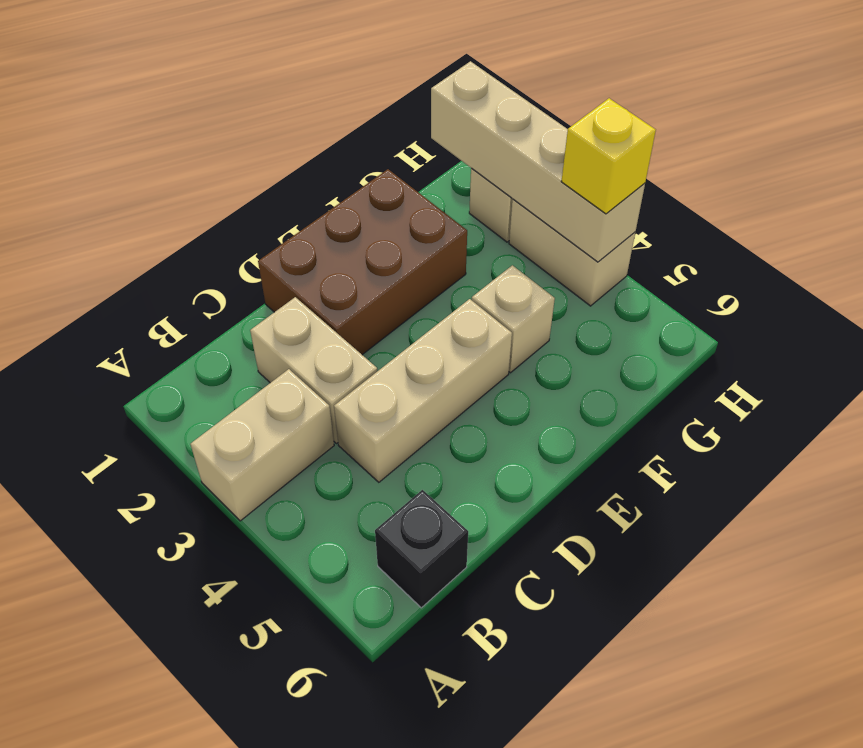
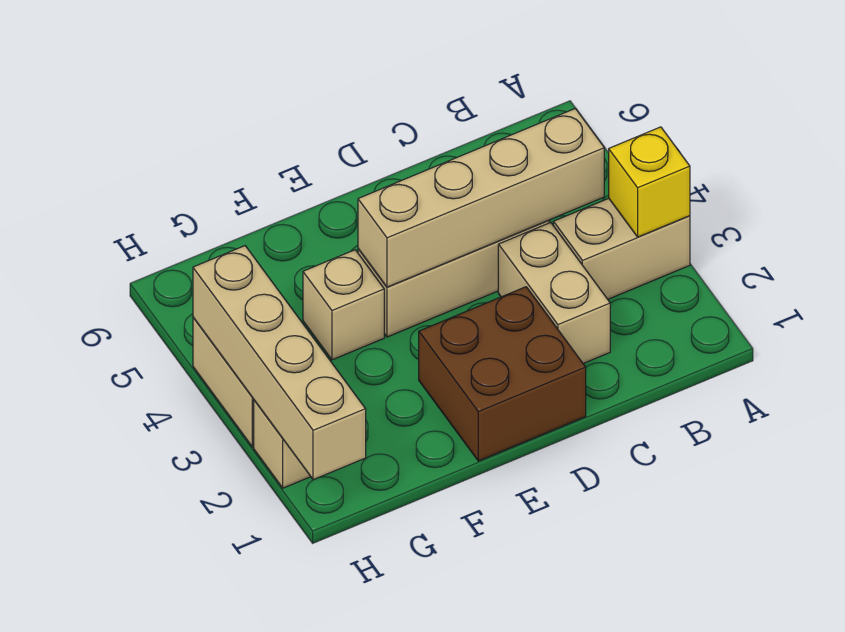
none -> tan brick B4:E4 level 2
black brick B6 level 1 -> none
brown brick D1:F2 level 1 -> brown brick D1:E2 level 1
yellow brick H4 level 3 -> yellow brick A3 level 2

